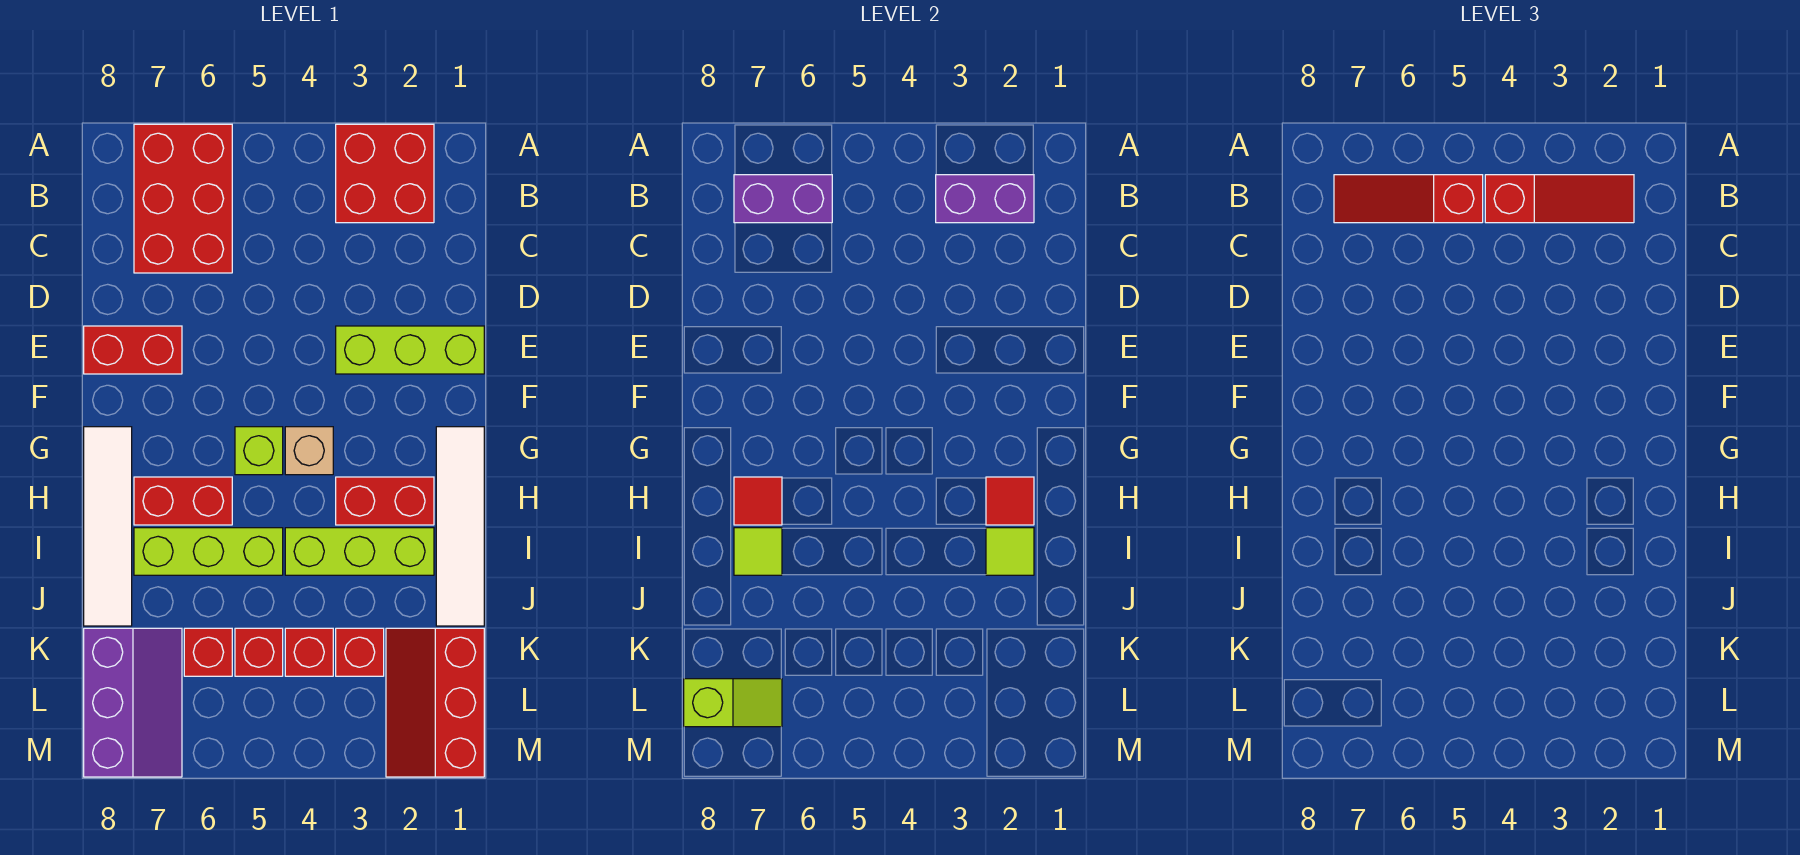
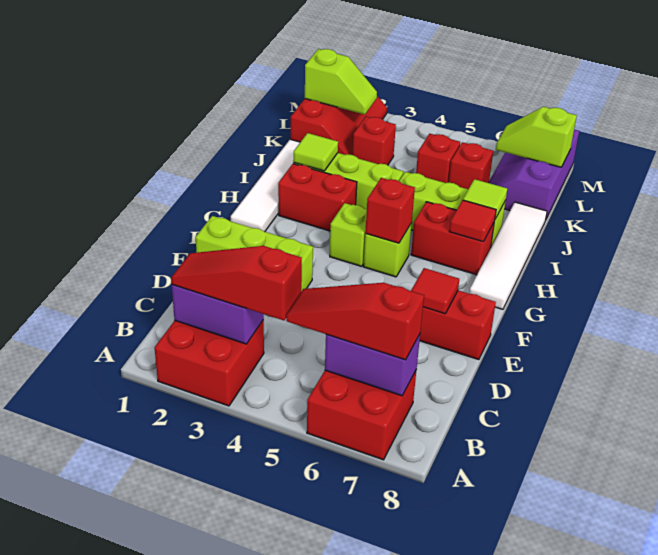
red brick A6:C7 level 1 -> red brick A6:B7 level 1
red slope B5:B7 level 3 top 5 -> red slope B5:B7 level 3 top 7
tan brick G4 level 1 -> lime brick G4 level 1
red tile H2 level 2 -> red tile E7 level 2
red brick K4 level 1 -> red brick G5 level 2
none -> lime slope L1:L2 level 2 top 1

